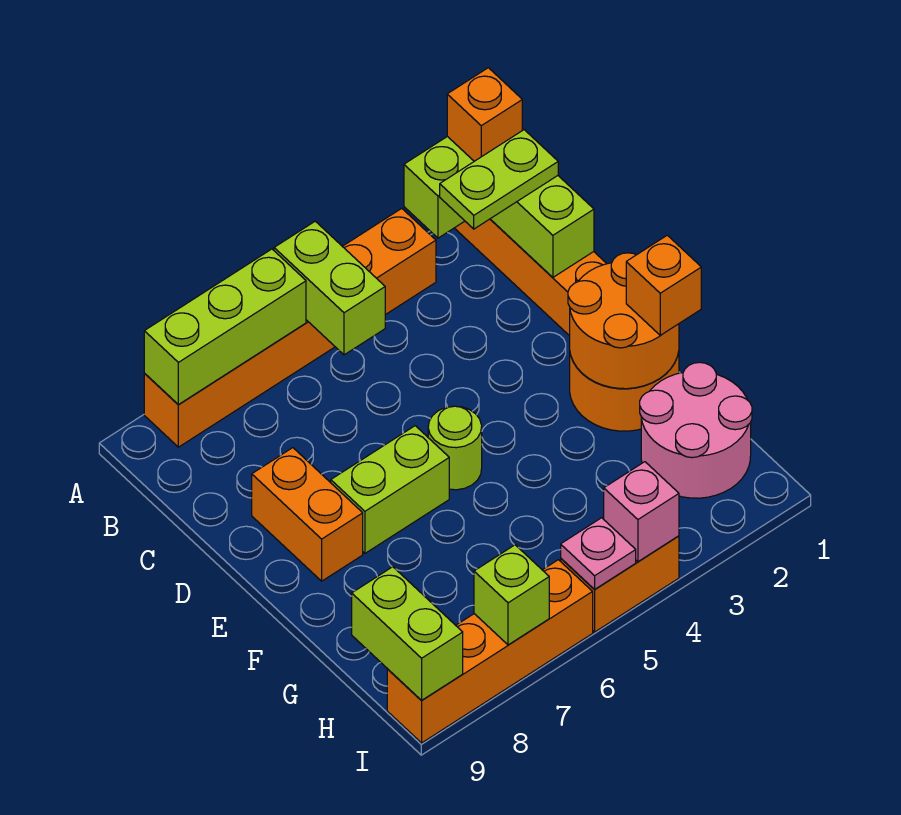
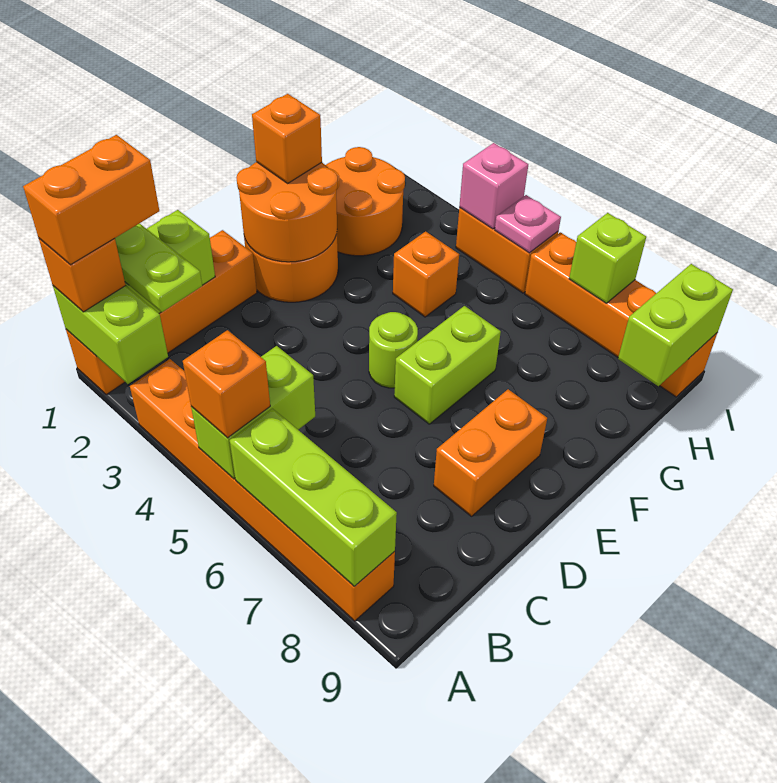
none -> orange brick A1:B1 level 4
none -> orange brick A5 level 3
lime brick E6:E7 level 1 -> lime brick E6:F6 level 1
pink round brick G1:H2 level 1 -> orange round brick G1:H2 level 1
none -> orange brick G4 level 1

